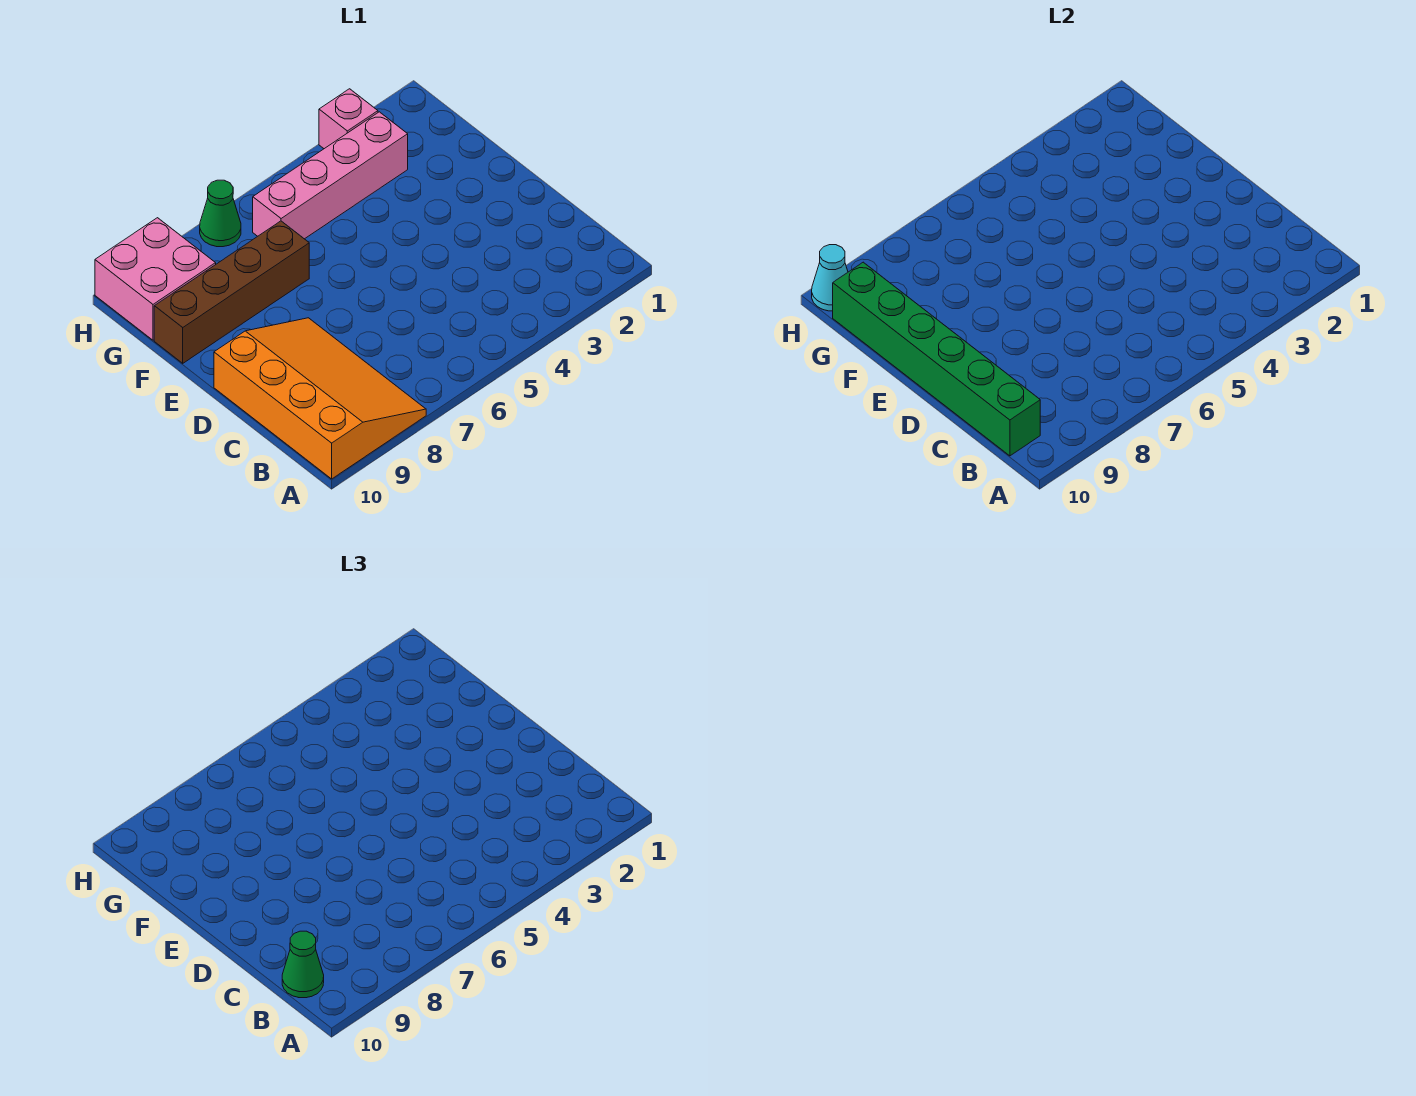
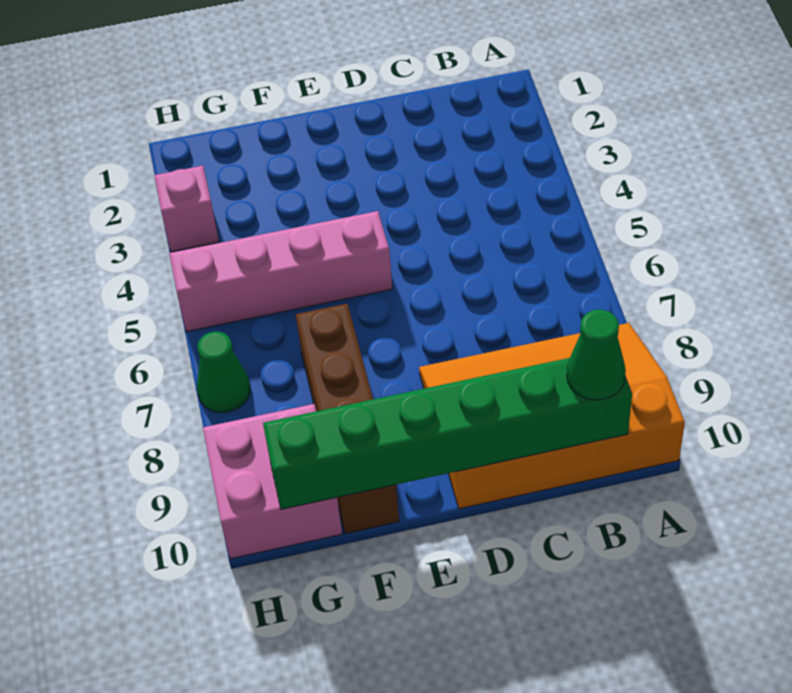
pink brick G3:G6 level 1 -> pink brick E5:H5 level 1
cyan cone H10 level 2 -> none

